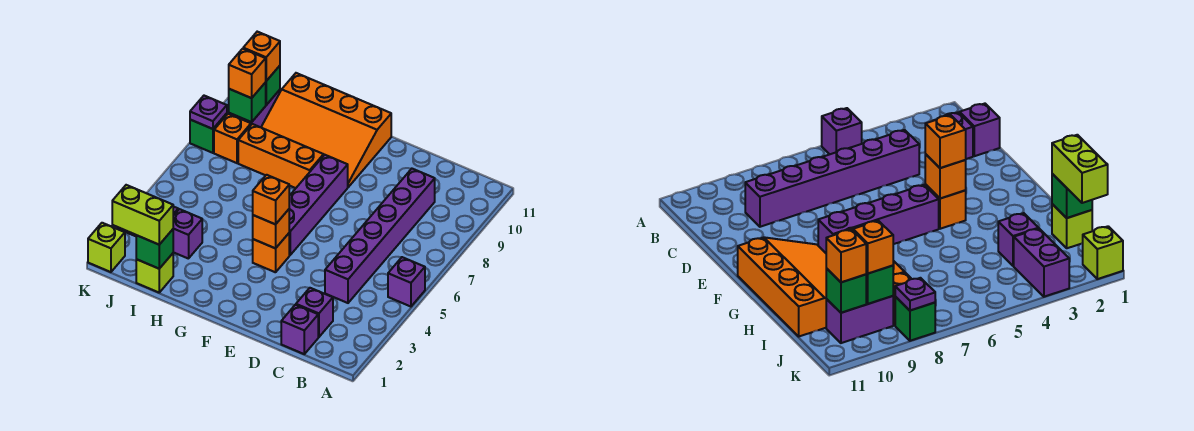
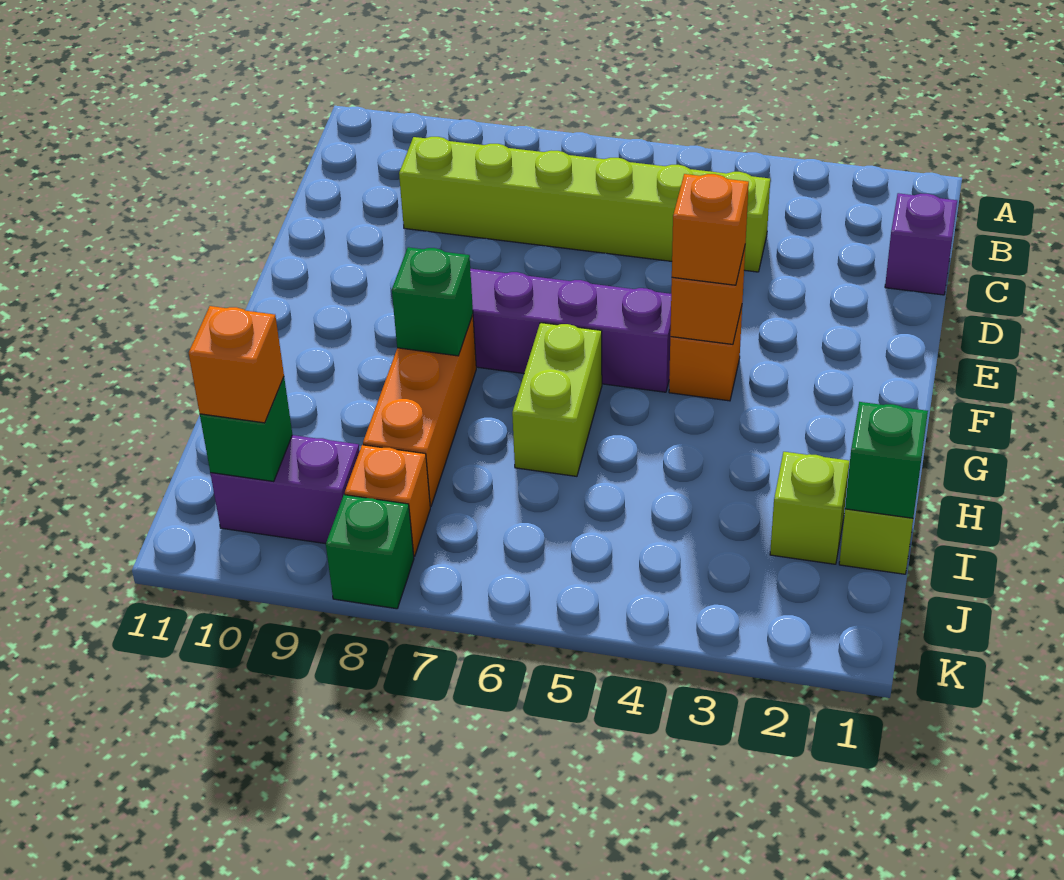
purple brick A5 level 1 -> none
purple brick C2 level 1 -> none
purple brick C4:C9 level 1 -> lime brick C4:C9 level 1
orange slope F9:I11 level 1 top 11 -> none
lime brick I1:J1 level 3 -> lime brick G6:H6 level 1
purple brick I3 level 1 -> none
purple brick J3:K3 level 1 -> none
green brick J9 level 2 -> green brick G8 level 2
orange brick J9 level 3 -> none
lime brick K1 level 1 -> lime brick I2 level 1
purple plate K8 level 2 -> none

